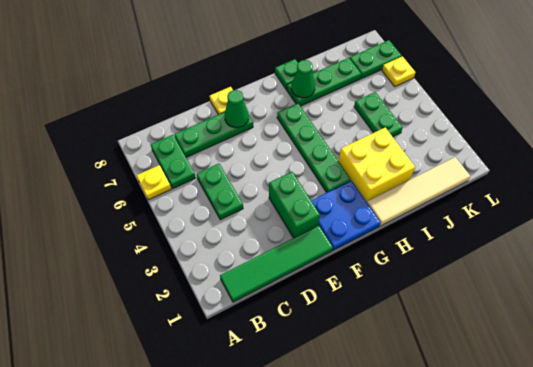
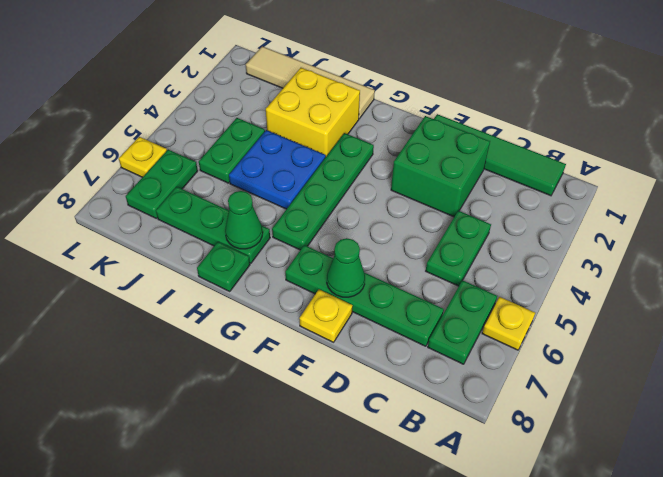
green plate C7:E7 level 1 -> green plate C7:F7 level 1
green brick E2:E3 level 1 -> green brick D2:E3 level 1
blue plate F1:G2 level 1 -> blue plate H4:I5 level 1
green plate K7:L7 level 1 -> green plate K6:K7 level 1

